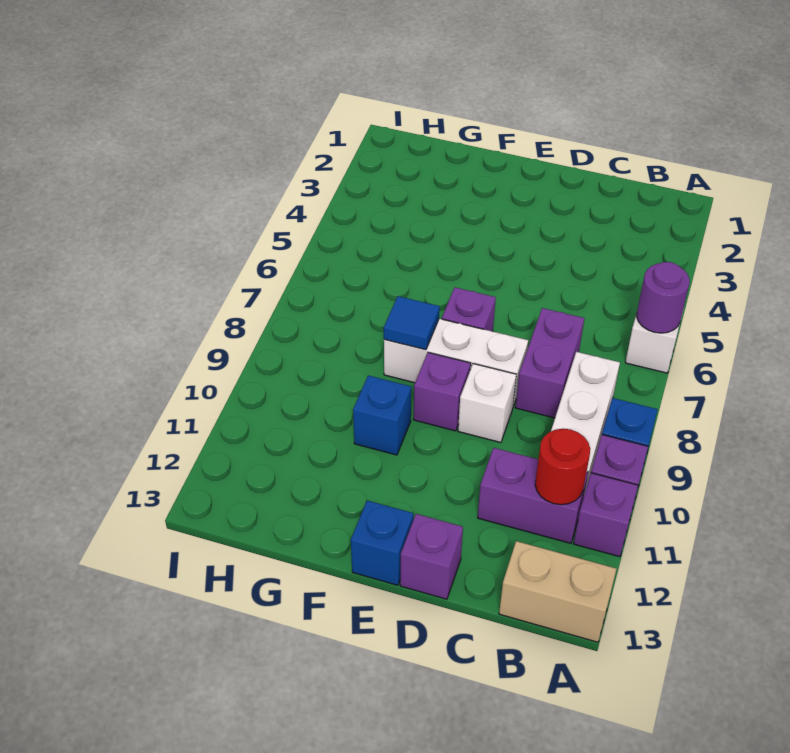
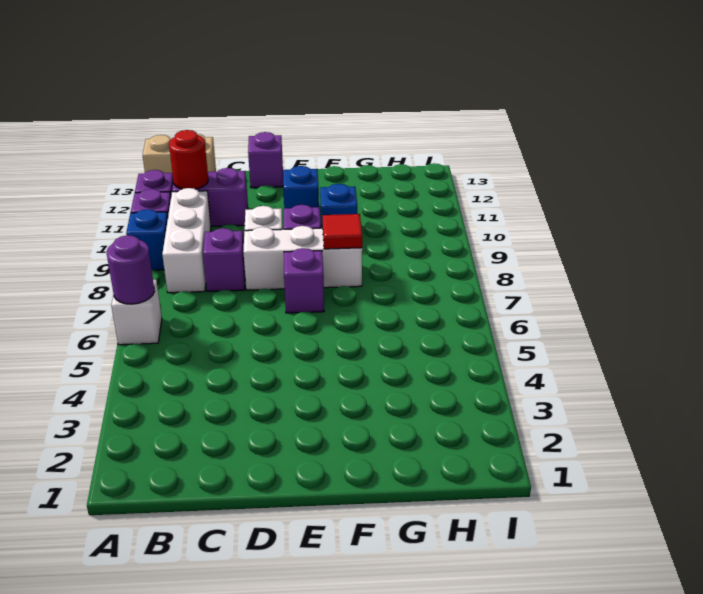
purple brick C7:C8 level 1 -> purple brick C8 level 1
blue brick E13 level 1 -> blue brick E11 level 1
blue tile F8 level 2 -> red tile F8 level 2

